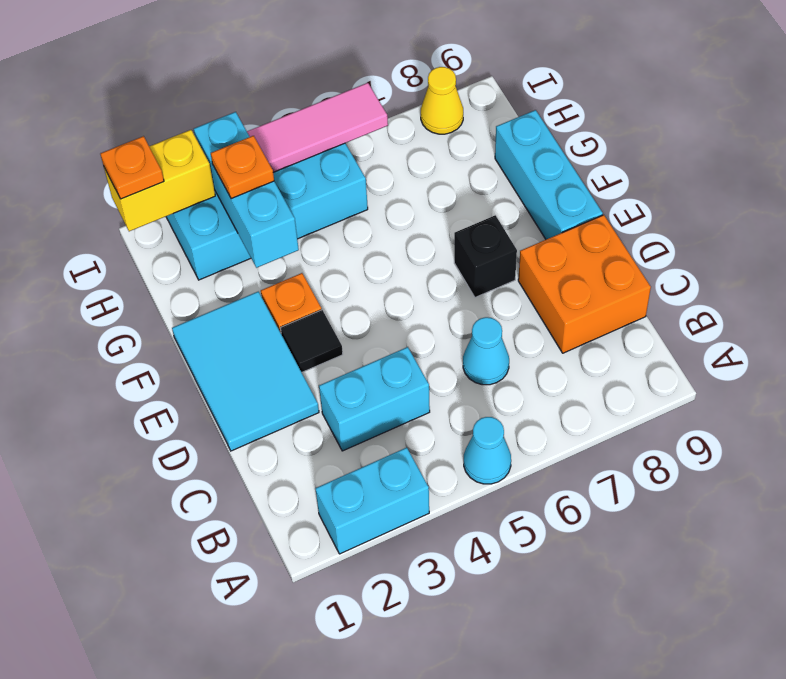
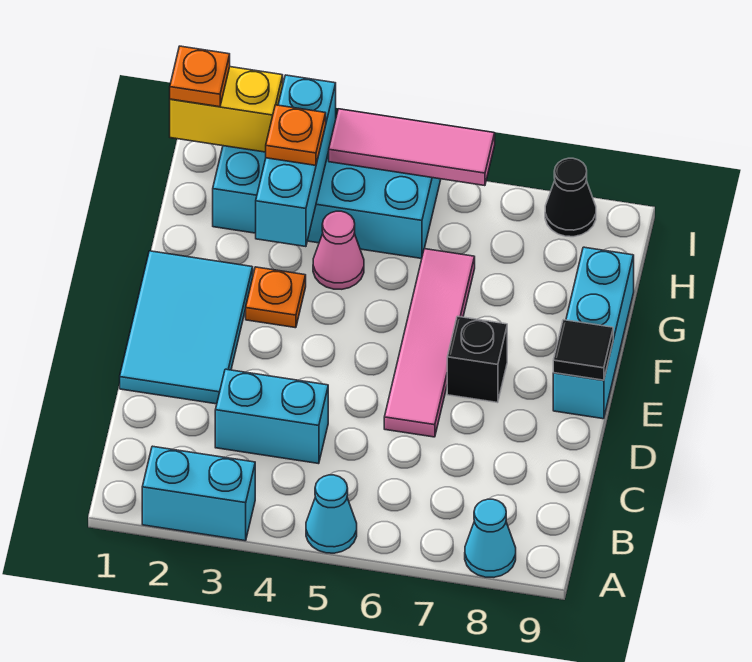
cyan cone C6 level 1 -> cyan cone A8 level 1
orange brick C8:D9 level 1 -> none
none -> pink tile D6:G6 level 1
black tile E3 level 1 -> black tile E9 level 2
none -> pink cone G4 level 1
yellow cone I8 level 1 -> black cone I8 level 1

